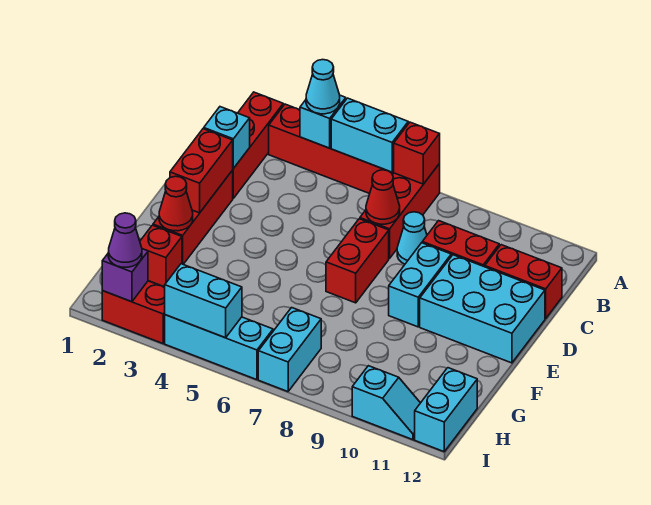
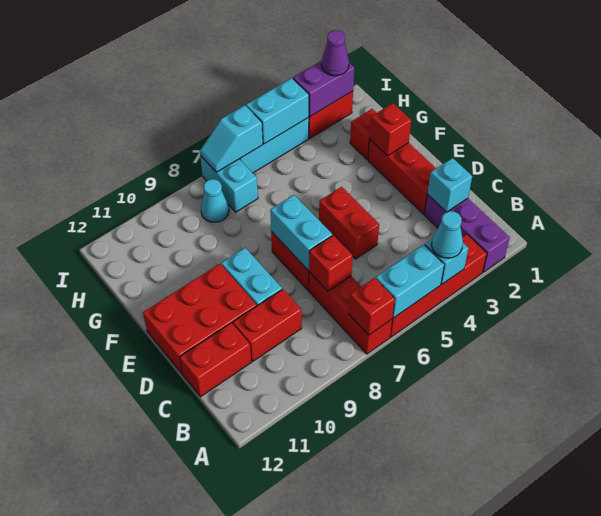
red brick A2:C2 level 1 -> purple brick A2:C2 level 1
red cone C7 level 2 -> red brick C7 level 2
cyan cone C8 level 1 -> cyan cone H8 level 1
red brick D2:E2 level 2 -> red brick D5:E5 level 1
cyan brick D10:E12 level 1 -> red brick D10:E12 level 1
red cone F2 level 2 -> red brick F2 level 2
cyan brick H12:I12 level 1 -> cyan brick D7:E7 level 2
purple brick I2 level 2 -> purple brick I2:I3 level 2
cyan slope I10:I11 level 1 top 10 -> cyan slope I6:I7 level 2 top 6

